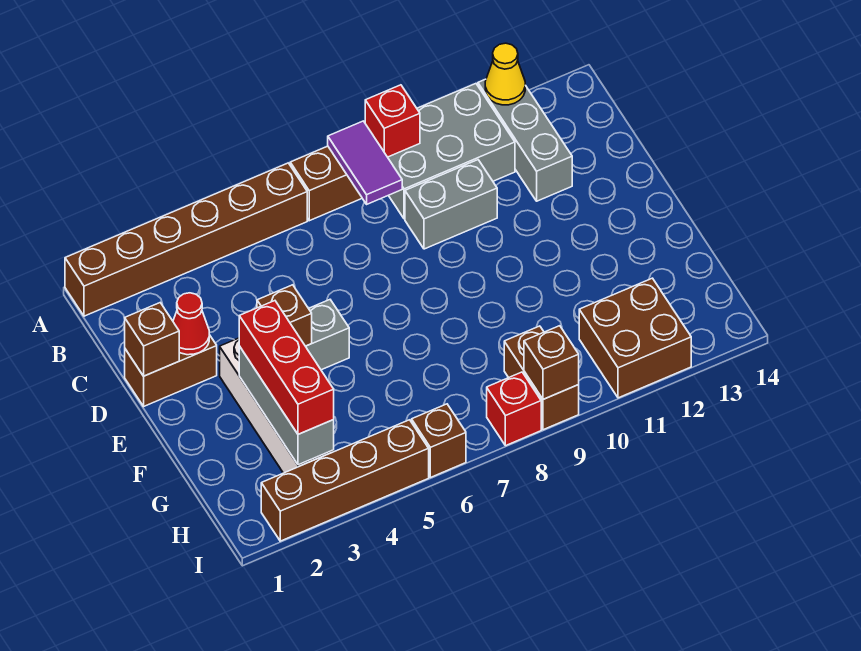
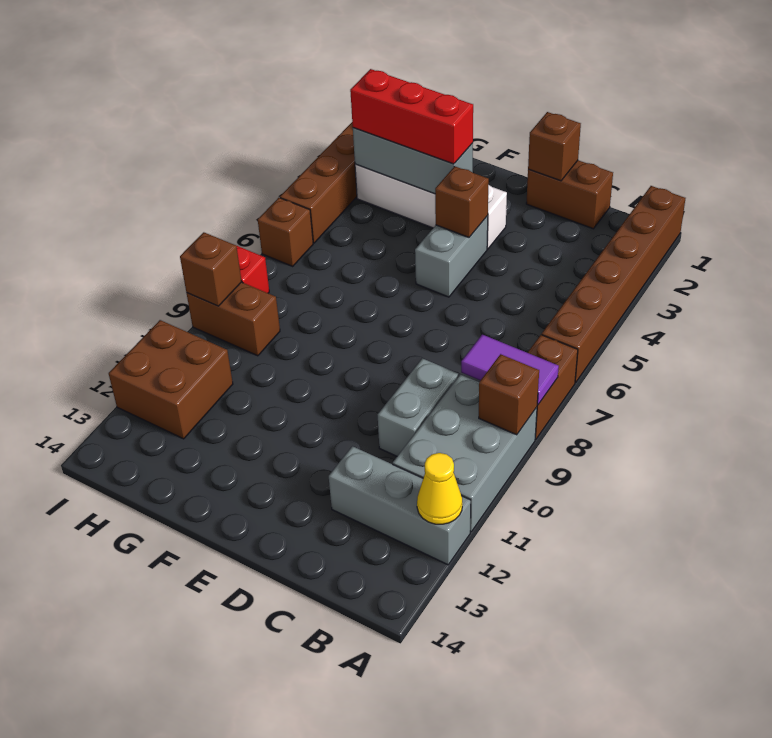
red brick A9 level 2 -> brown brick A9 level 2
brown brick D1:D2 level 1 -> brown brick C1:D1 level 1
red cone D2 level 2 -> none

